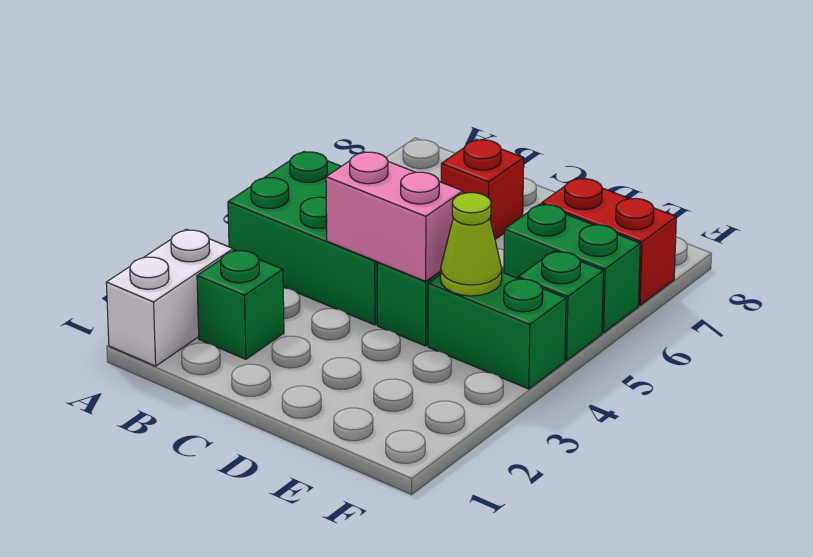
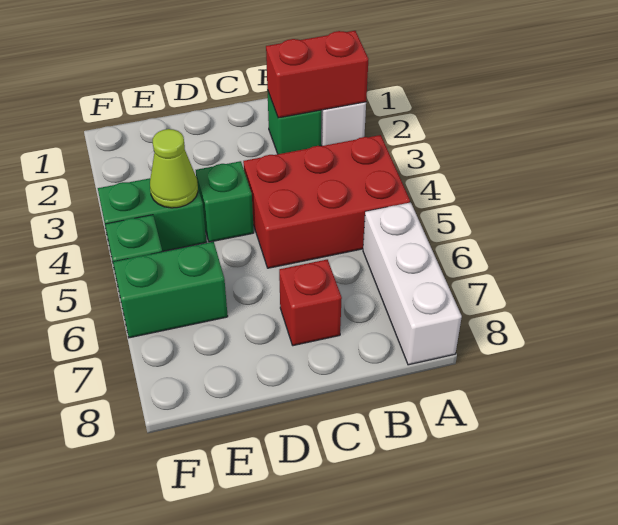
green brick A4:C5 level 1 -> red brick A4:C5 level 1
none -> white brick A6:A8 level 1
pink brick C4:D4 level 2 -> none
red brick E7:F7 level 1 -> red brick A2:B2 level 2

